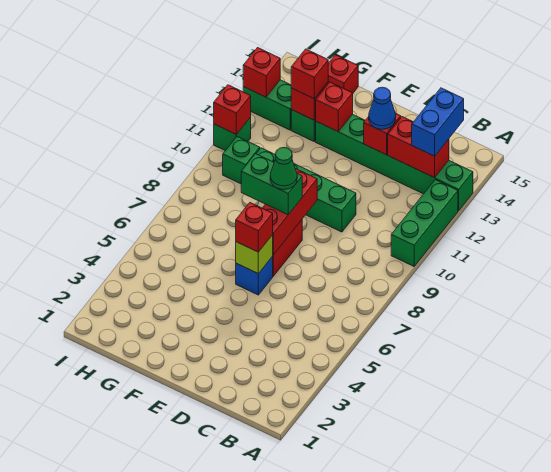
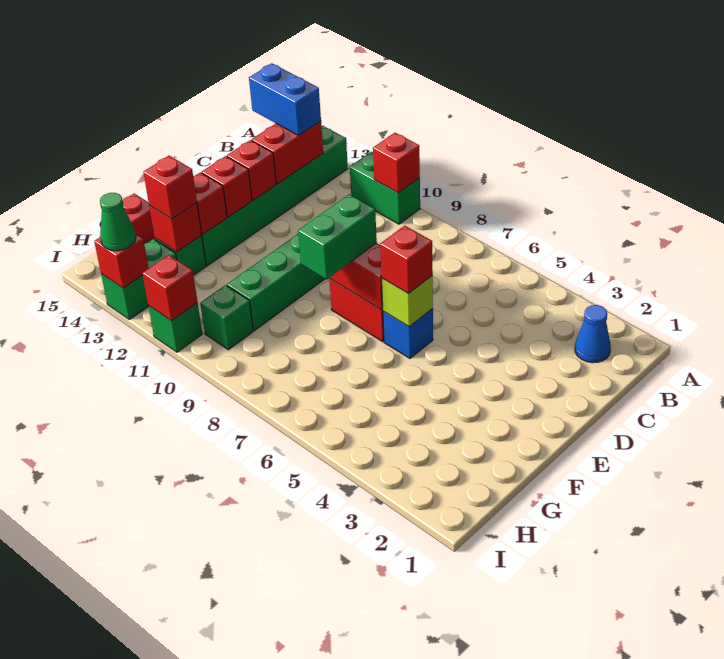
green brick A10:A12 level 1 -> green brick A10:A11 level 1
none -> red brick A10 level 2
blue cone D13 level 3 -> blue cone B2 level 1
green cone E8 level 4 -> green cone I13 level 3
none -> red brick E13 level 2

